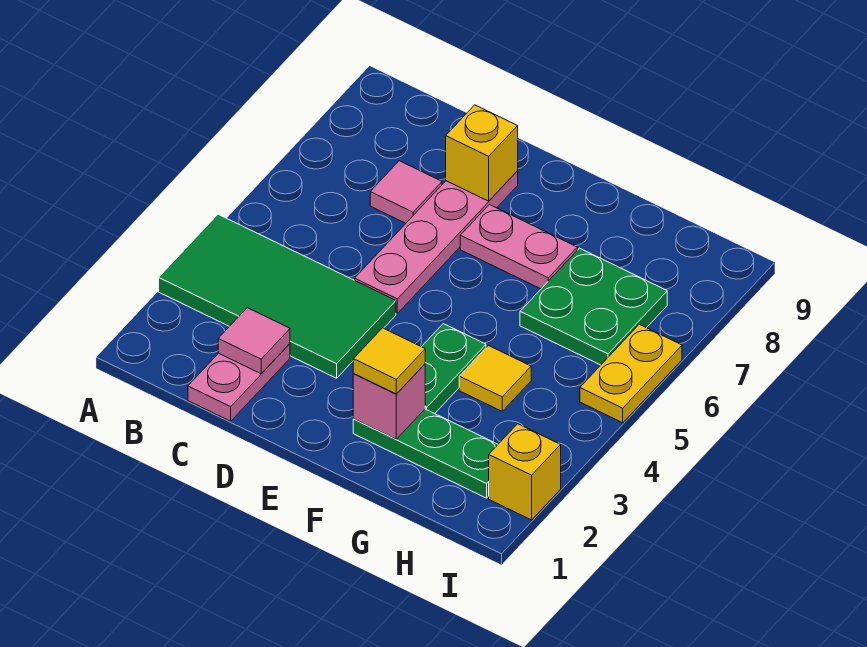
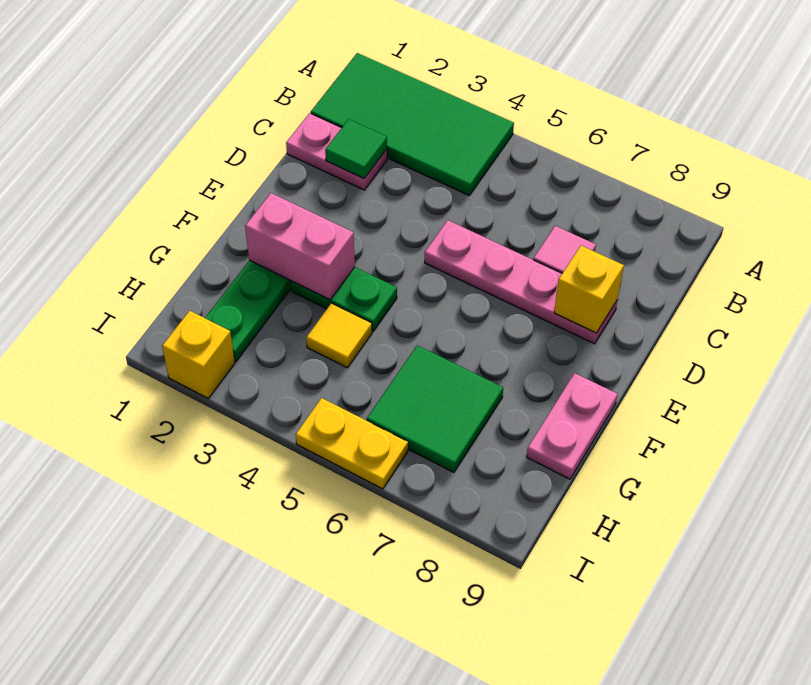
green tile A3:D4 level 1 -> green tile A1:B4 level 1
pink tile C2 level 2 -> green tile C2 level 2
pink plate E7:F7 level 1 -> pink plate F9:G9 level 1
pink brick F2 level 2 -> pink brick F2:F3 level 2
yellow tile F2 level 3 -> none
green plate G6:H7 level 1 -> green tile G6:H7 level 1

